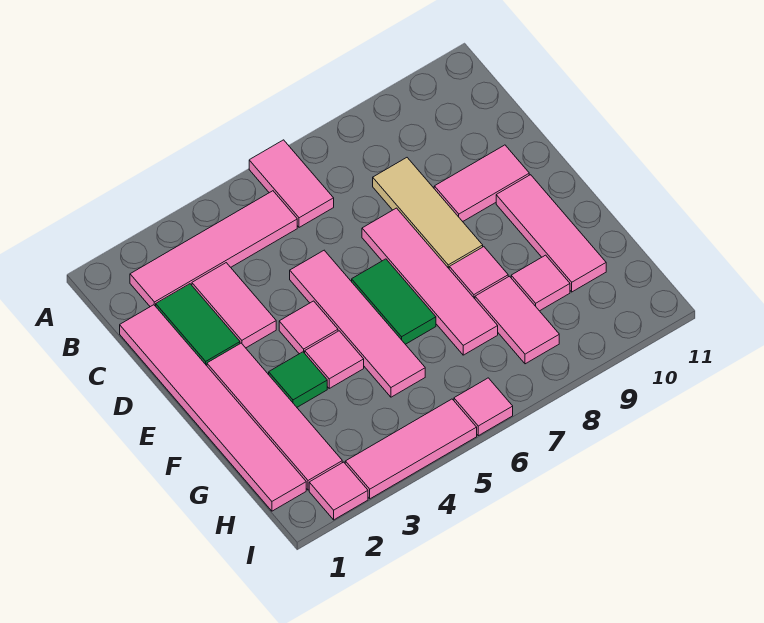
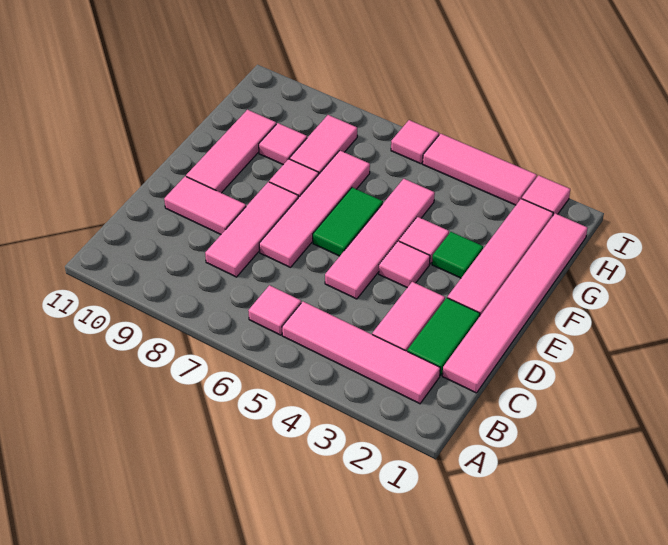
pink tile A6:B6 level 1 -> pink tile B6 level 1
tan tile C8:E8 level 1 -> pink tile C8:E8 level 1

